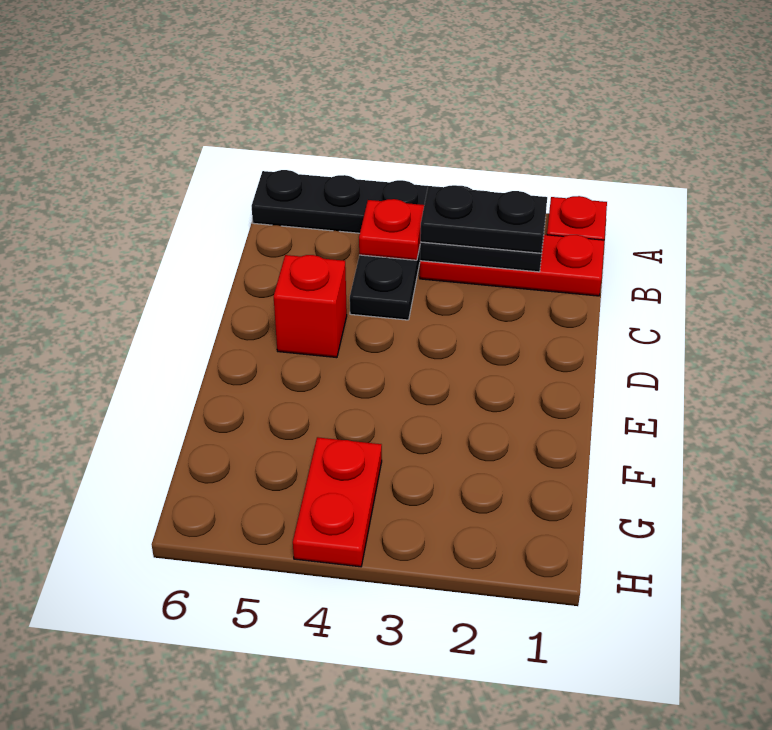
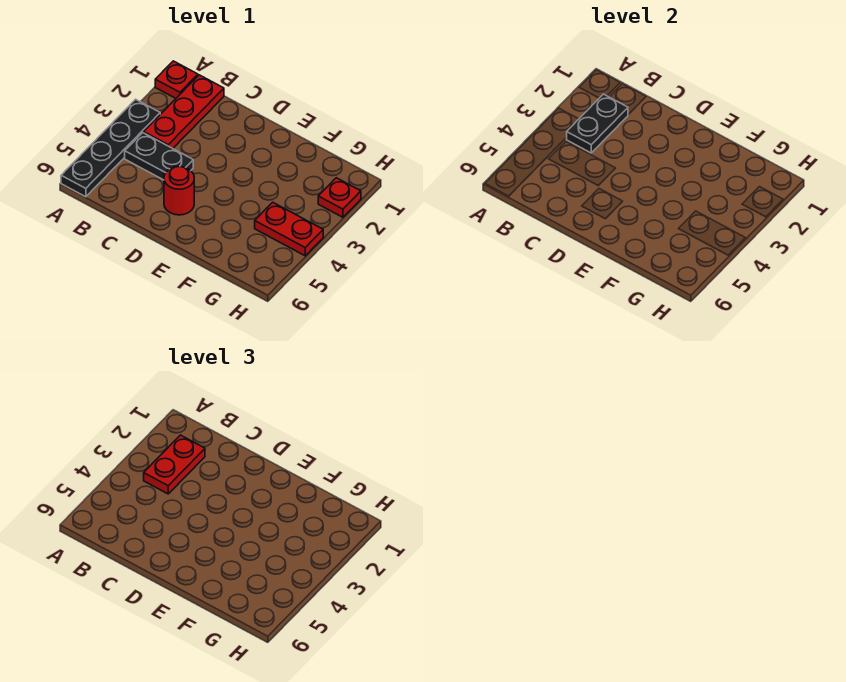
black plate B2:B3 level 3 -> red plate B2:B3 level 3
red plate B4 level 2 -> red plate H2 level 1
red brick D5 level 1 -> red round brick D5 level 1

